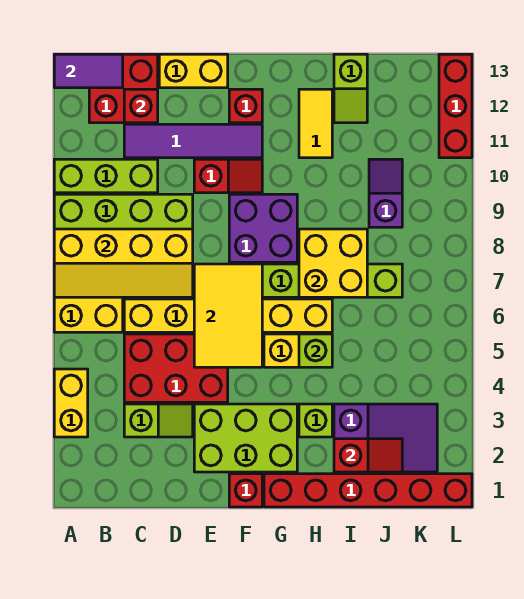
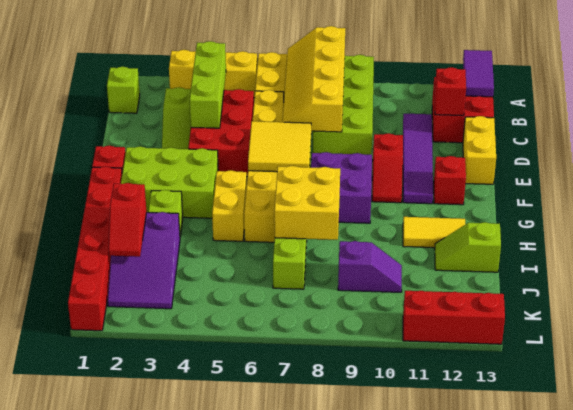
yellow brick A3:A4 level 1 -> yellow brick A3:A5 level 1
lime brick A10:C10 level 1 -> lime brick B4:D4 level 2
lime brick E2:G3 level 1 -> lime brick F2:G4 level 1
yellow tile E5:F7 level 2 -> yellow tile E6:F7 level 2
lime brick H5 level 2 -> lime brick B1 level 1

